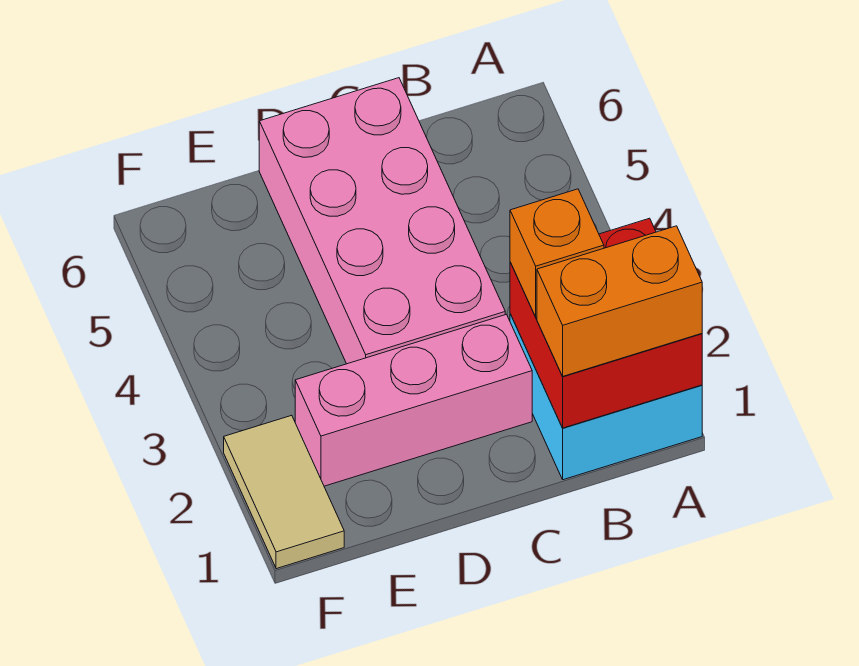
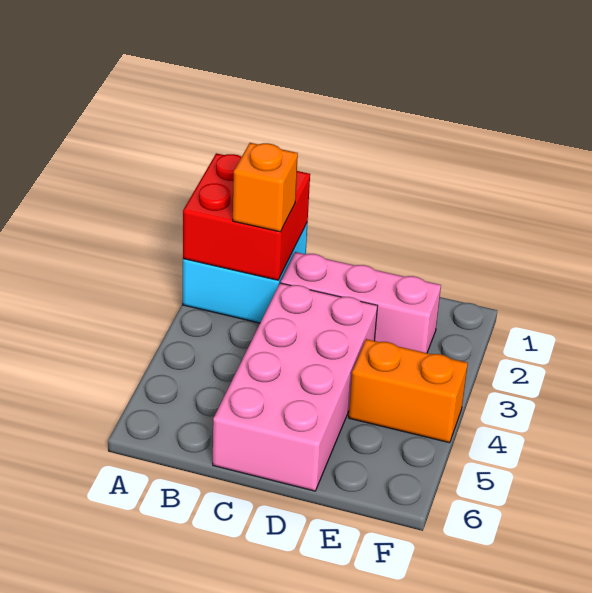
orange brick A1:B1 level 3 -> orange brick E4:F4 level 1
tan tile F1:F2 level 1 -> none

